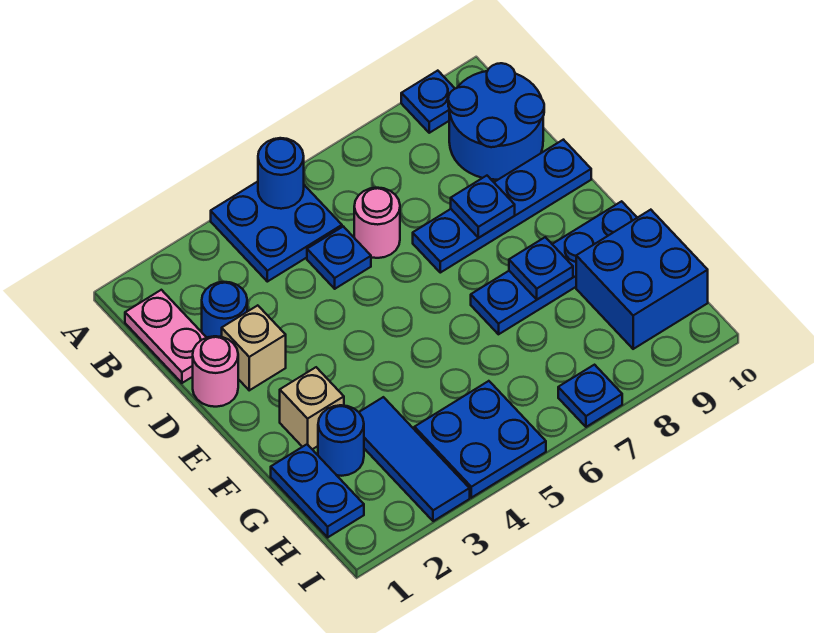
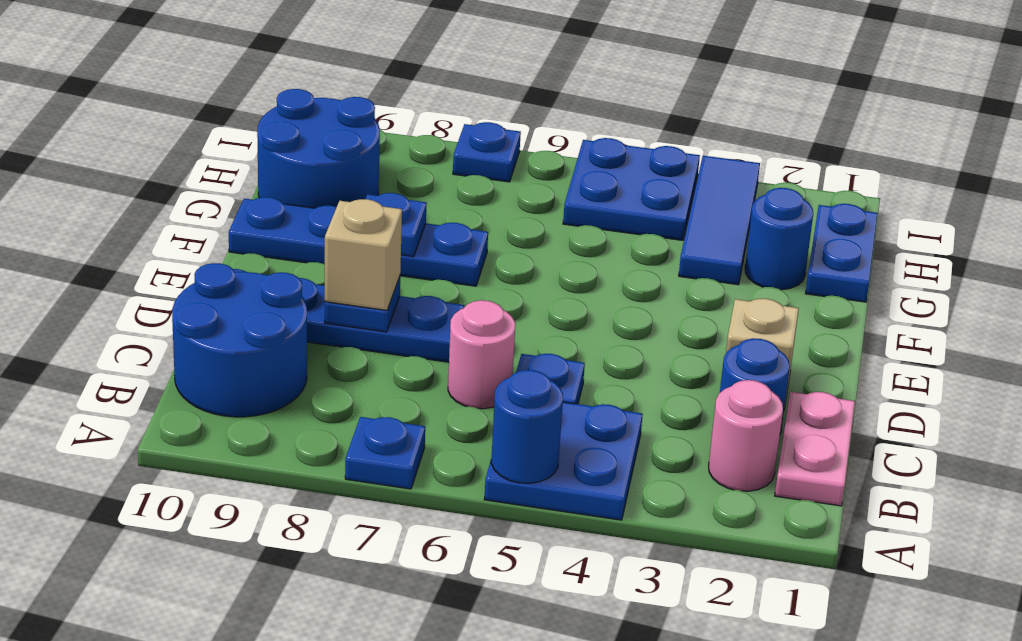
blue plate A9 level 1 -> blue plate A7 level 1
pink round brick D1 level 1 -> pink round brick B2 level 1
tan brick F2 level 1 -> tan brick D8 level 3
blue brick G9:H10 level 1 -> blue round brick G9:H10 level 1

